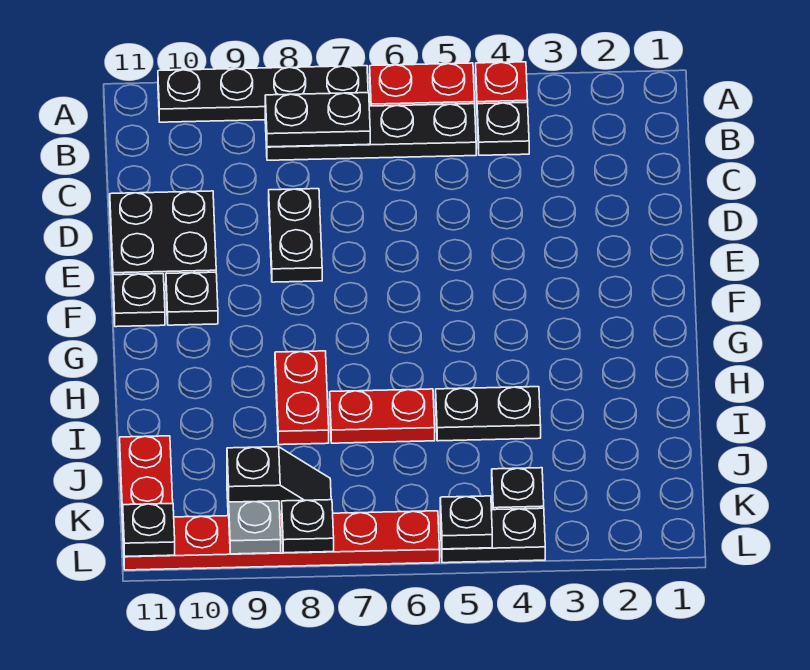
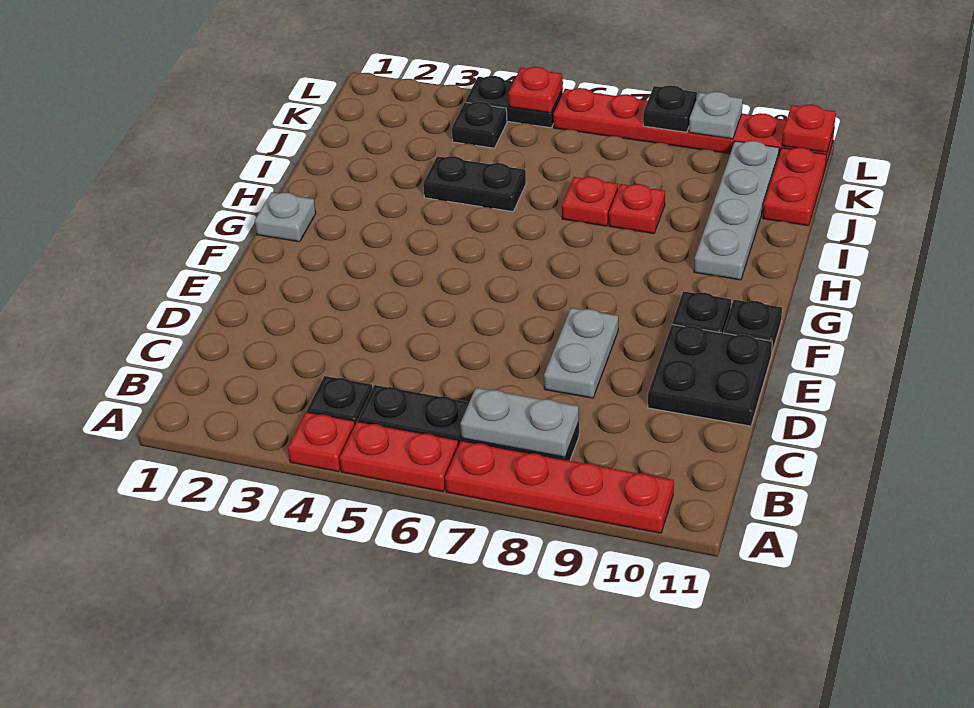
black plate A7:A10 level 1 -> red plate A7:A10 level 1
black plate B7:B8 level 2 -> grey plate B7:B8 level 2
black plate D8:E8 level 1 -> grey plate D8:E8 level 1
none -> grey plate G1 level 1
red plate H8:I8 level 1 -> red plate I8 level 1
none -> grey plate H10:K10 level 1
red plate I6:I7 level 1 -> red plate I7 level 1
black slope K8:K9 level 1 top 9 -> none
black plate L5 level 2 -> red plate L5 level 2
black plate L11 level 2 -> red plate L11 level 2

